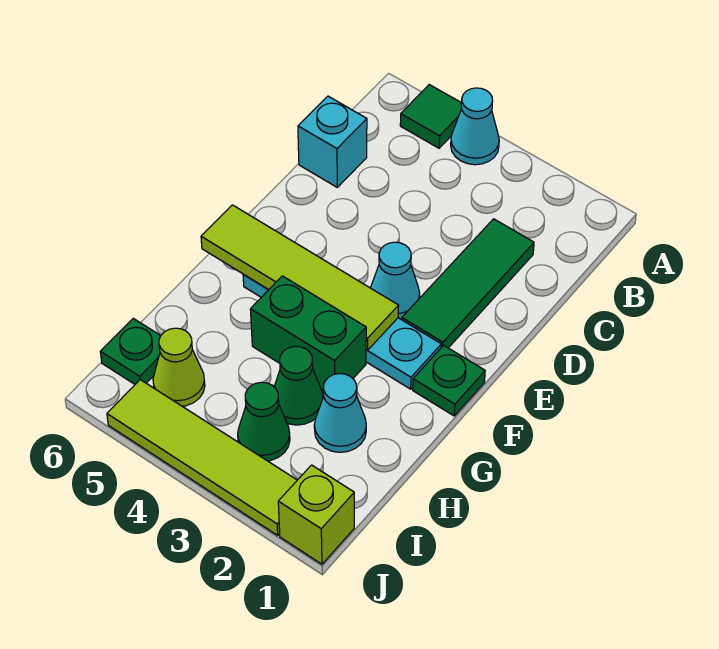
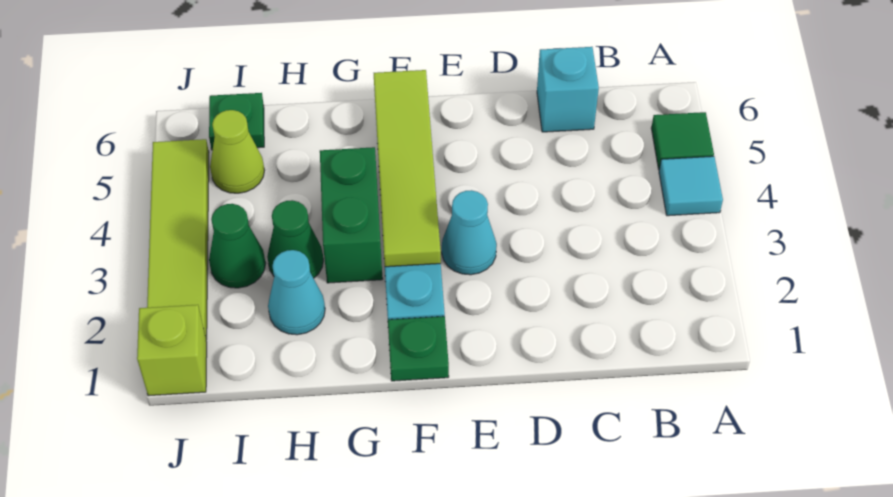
cyan cone A4 level 1 -> cyan tile A4 level 1
green tile C2:E2 level 1 -> none

